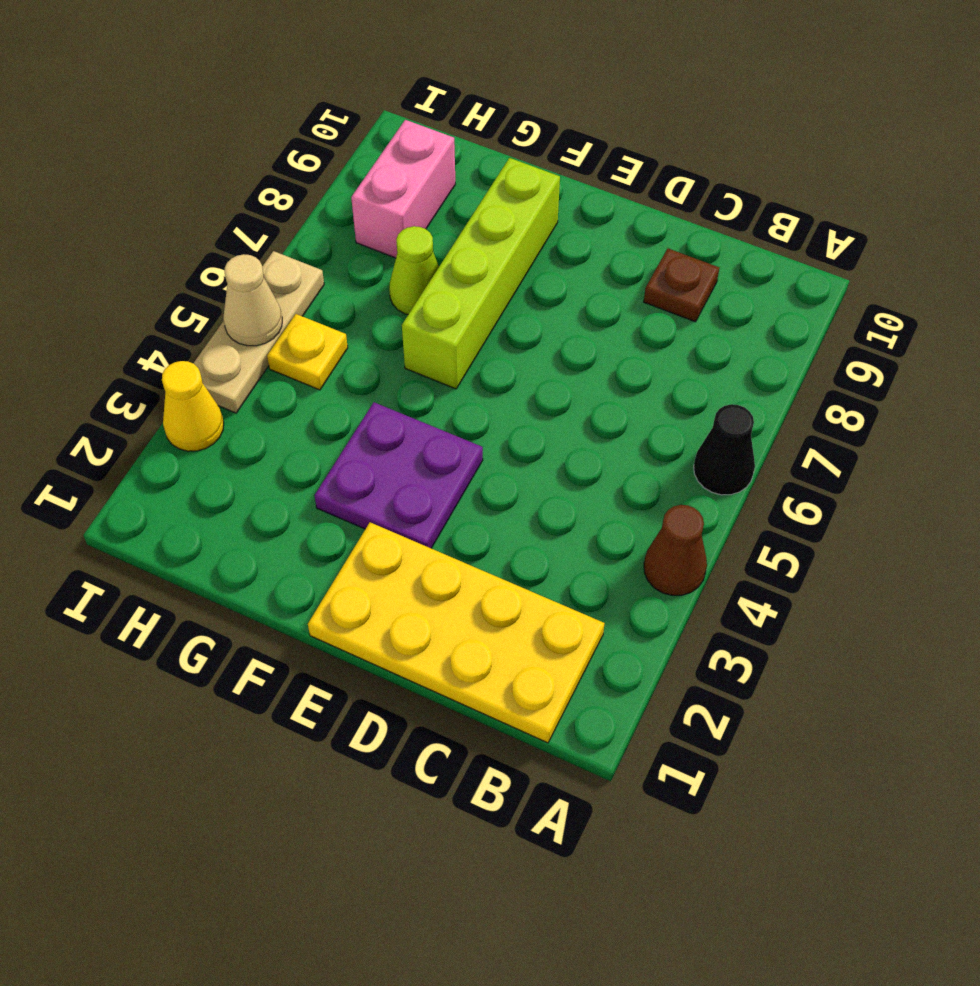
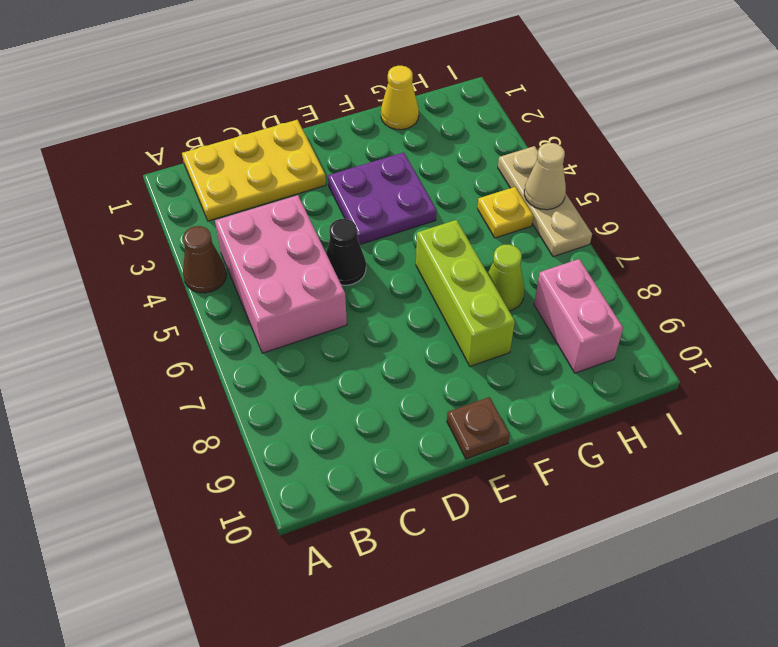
black cone A6 level 1 -> black cone D5 level 1
yellow plate B1:E2 level 1 -> yellow plate B1:D2 level 1
none -> pink brick B4:C6 level 1
brown plate C9 level 1 -> brown plate E10 level 1
lime brick F6:F9 level 1 -> lime brick F6:F8 level 1
yellow cone I3 level 1 -> yellow cone G1 level 1

